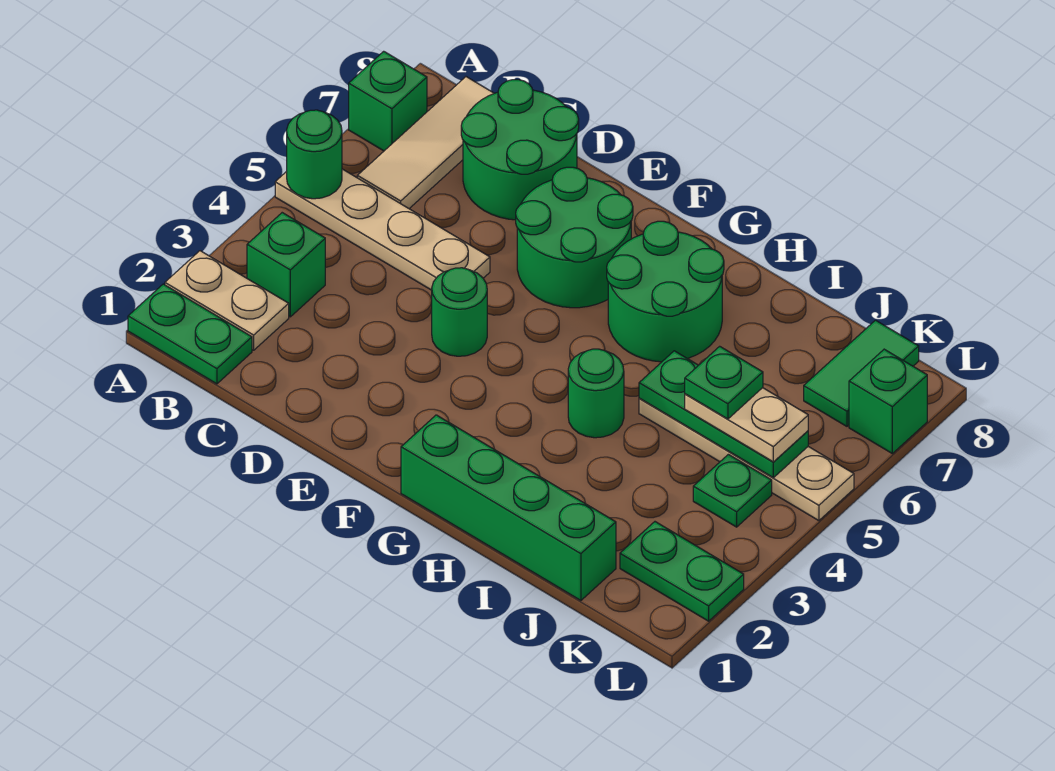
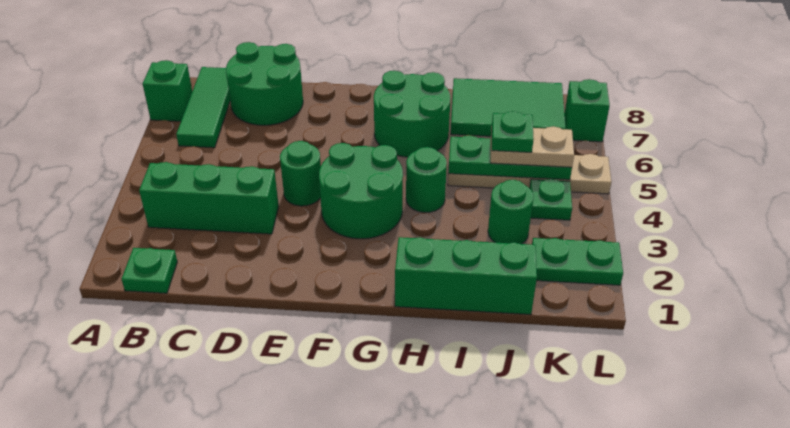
green plate A1:B1 level 1 -> green plate B1 level 1
tan plate A2:B2 level 1 -> none
tan plate A5:D5 level 1 -> none
green round brick A5 level 2 -> green round brick J3 level 1
green brick B3 level 1 -> green brick B3:D3 level 1
tan tile B6:B8 level 1 -> green tile B6:B8 level 1
green round brick E6:F7 level 1 -> green round brick F3:G4 level 1
green brick G1:J1 level 1 -> green brick H1:J1 level 1
green tile K7:K8 level 1 -> green tile I7:K8 level 1

